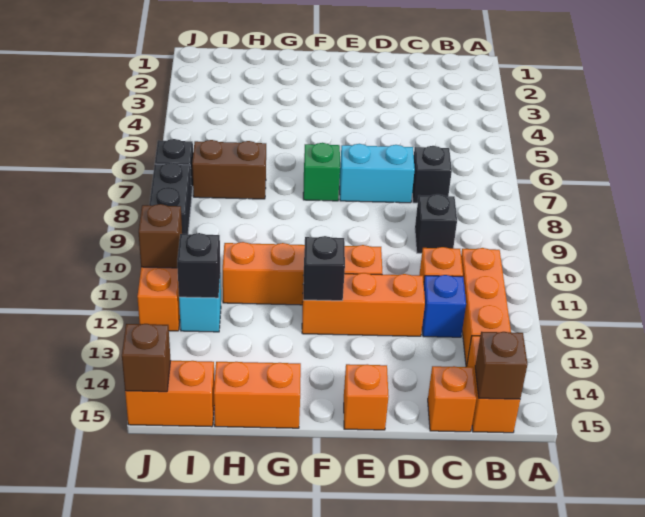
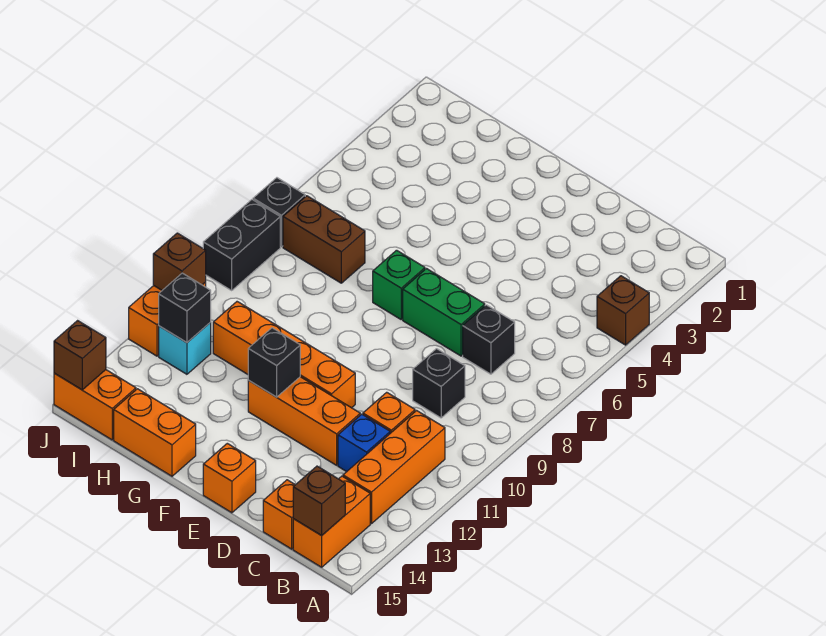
none -> brown brick A4 level 1
cyan brick D7:E7 level 1 -> green brick D7:E7 level 1

